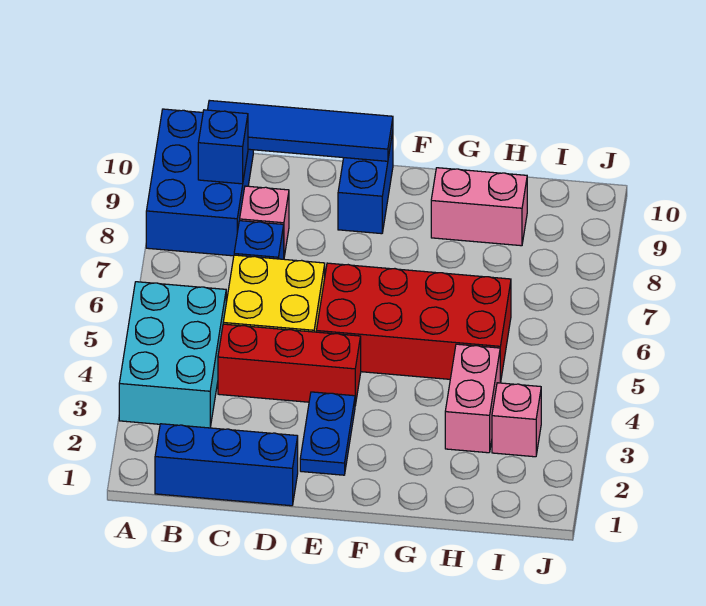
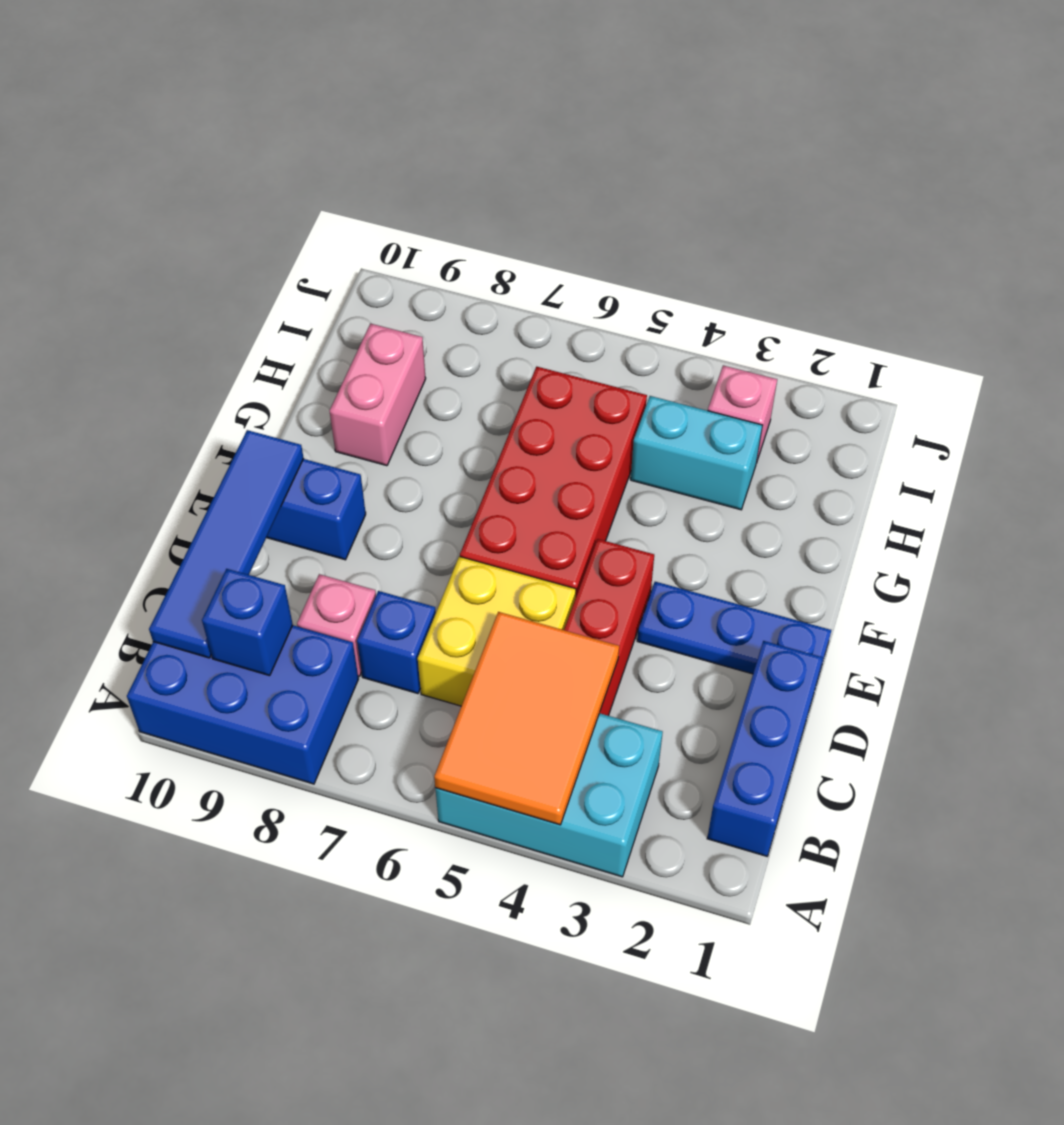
none -> orange tile A4:C5 level 2
blue plate E2:E3 level 1 -> blue plate E1:E3 level 1
pink brick H3:H4 level 1 -> cyan brick H3:H4 level 1

